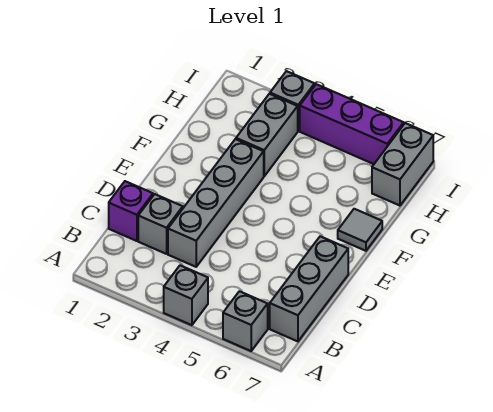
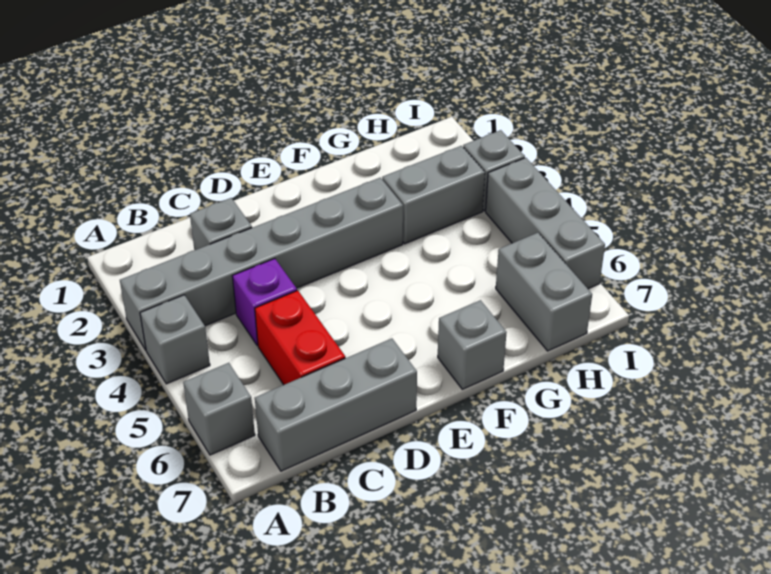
purple brick C1 level 1 -> purple brick C4 level 1
grey brick C3:F3 level 1 -> grey brick A3:F3 level 1
none -> red brick C5:C6 level 1
grey tile F7 level 1 -> grey brick F7 level 1
grey brick H7:I7 level 1 -> grey brick H6:H7 level 1
purple brick I4:I6 level 1 -> grey brick I4:I6 level 1

